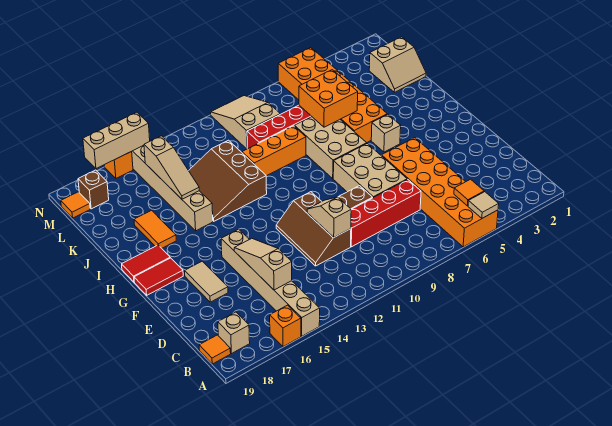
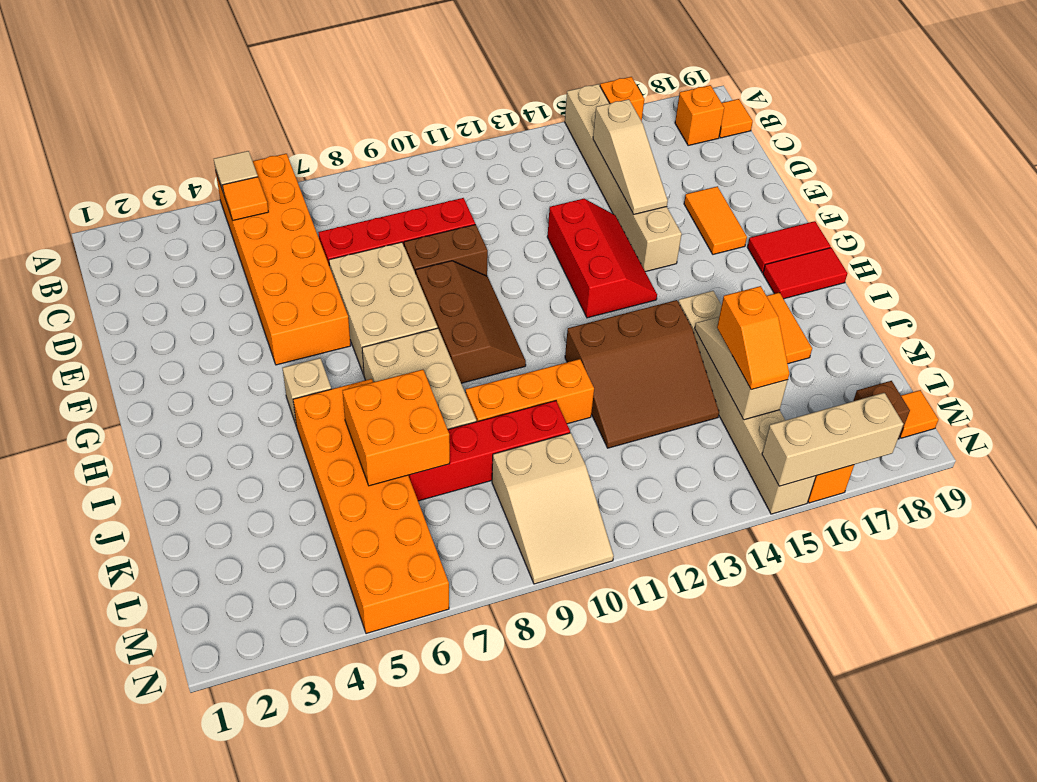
tan brick B18 level 1 -> orange brick B18 level 1
brown slope D11:F12 level 1 top 11 -> brown slope F9:H10 level 1 top 9
tan slope D11:E11 level 2 top D -> none
none -> red slope E13:G14 level 1 top 13
tan tile E17:F17 level 1 -> orange tile E17:F17 level 1
brown slope I12:K14 level 1 top 12 -> brown slope I12:K14 level 1 top I
tan slope K1:L2 level 1 top L -> none
none -> orange slope K15:L15 level 3 top K

